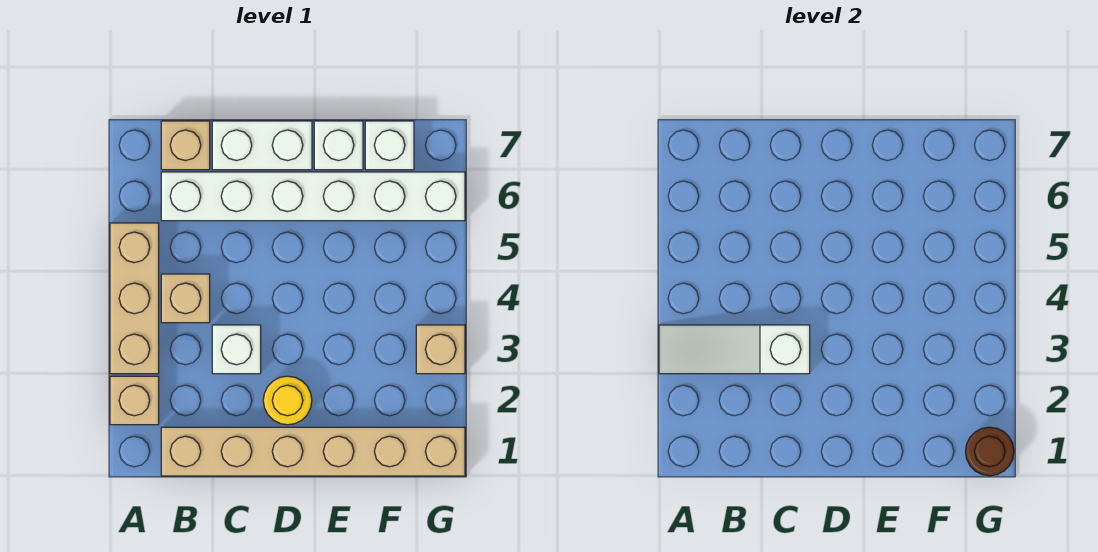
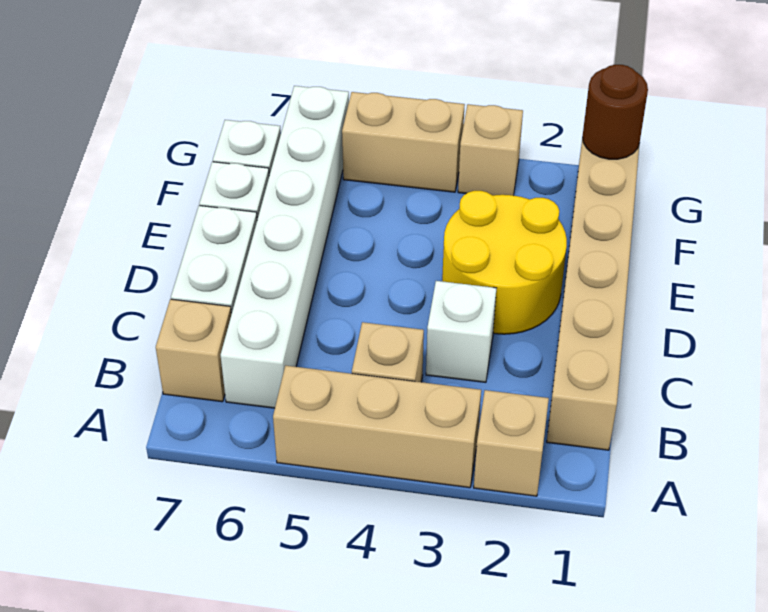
white slope A3:C3 level 2 top C -> none
yellow round brick D2 level 1 -> yellow round brick D2:E3 level 1
none -> tan brick G4:G5 level 1

